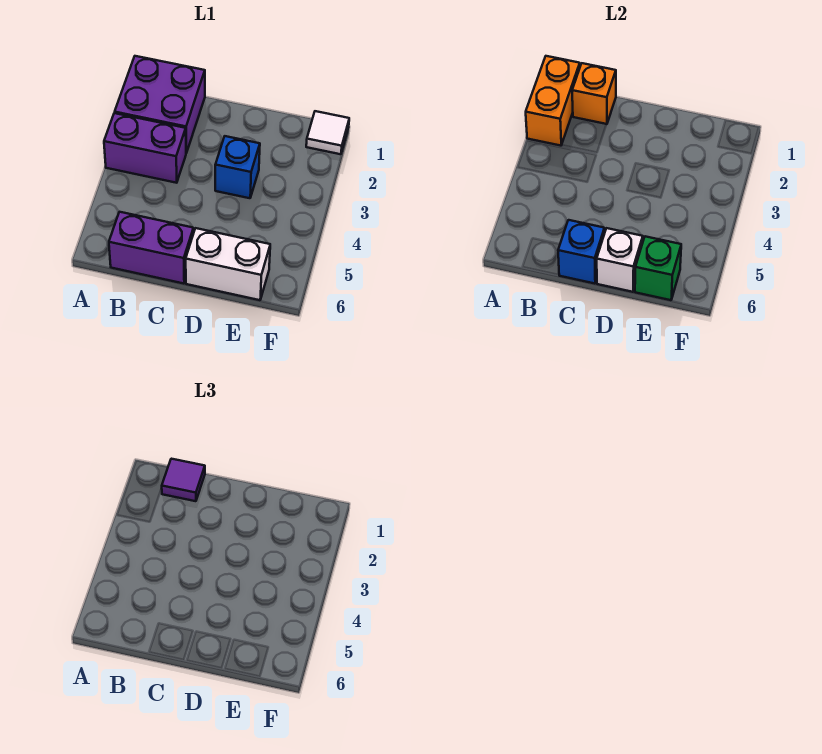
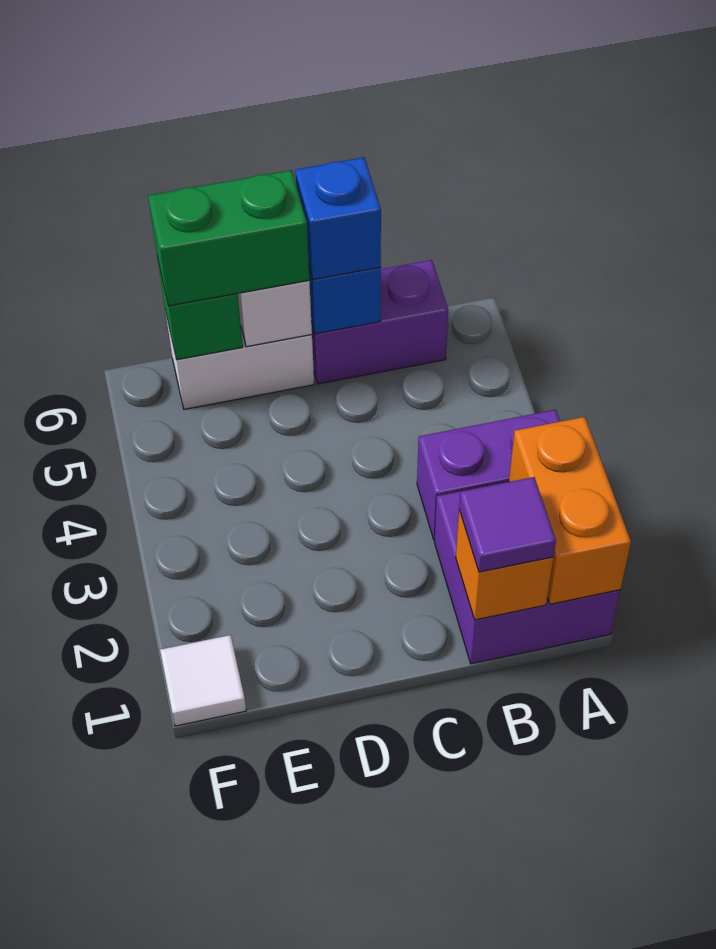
blue brick D3 level 1 -> blue brick C6 level 3
none -> green brick D6:E6 level 3

